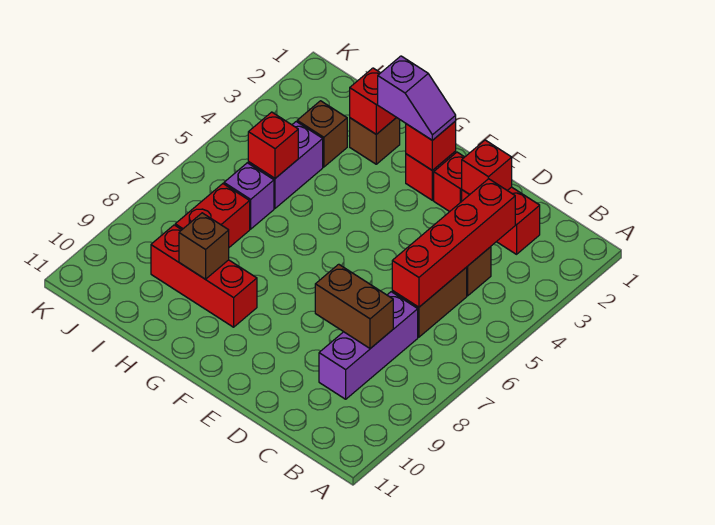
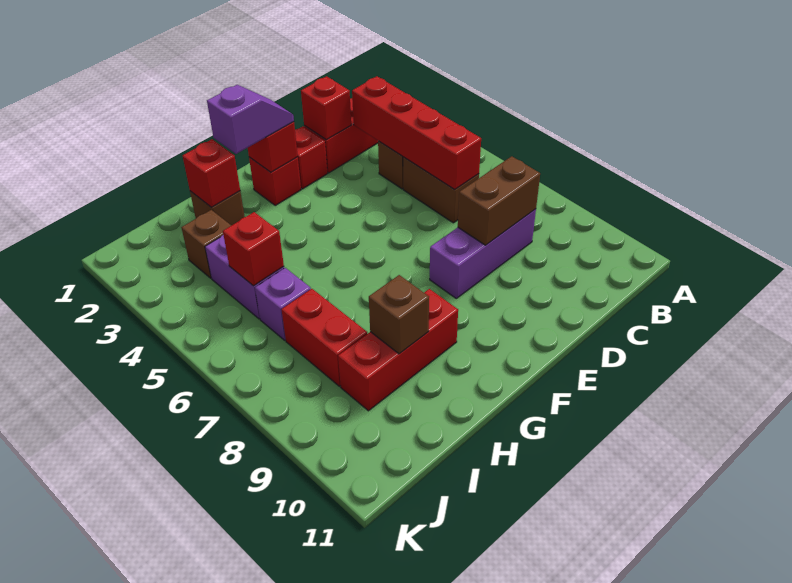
purple brick C7:C9 level 1 -> purple brick C8:E8 level 1

